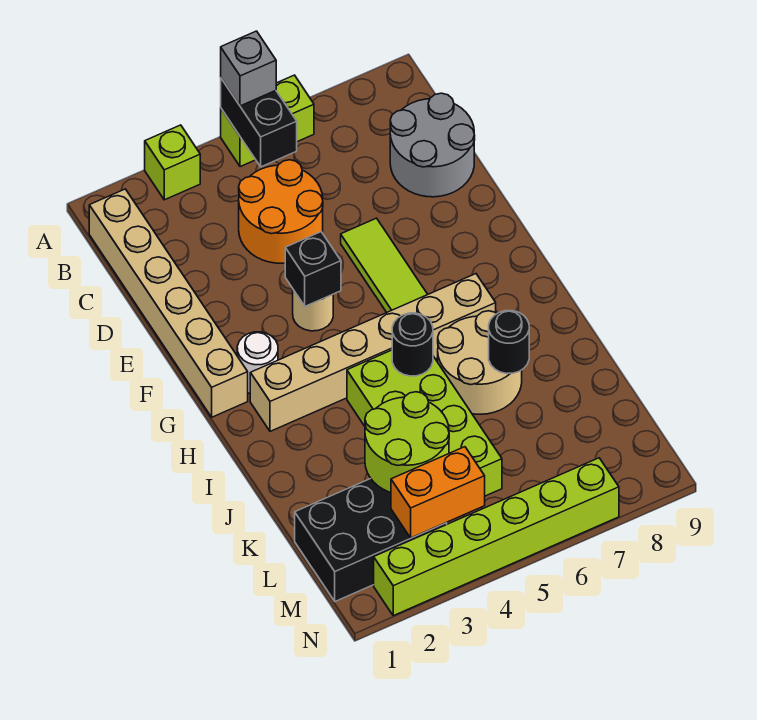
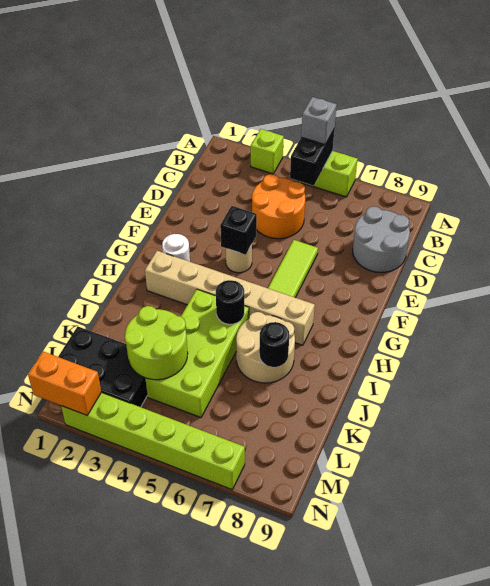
tan brick B1:G1 level 1 -> none
orange brick M3:M4 level 2 -> orange brick N1:N2 level 2

